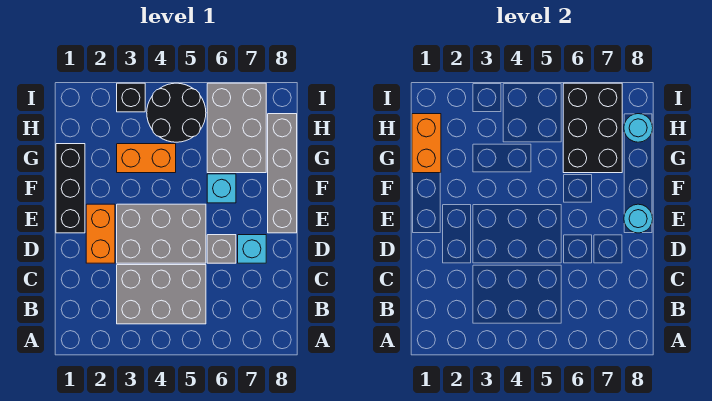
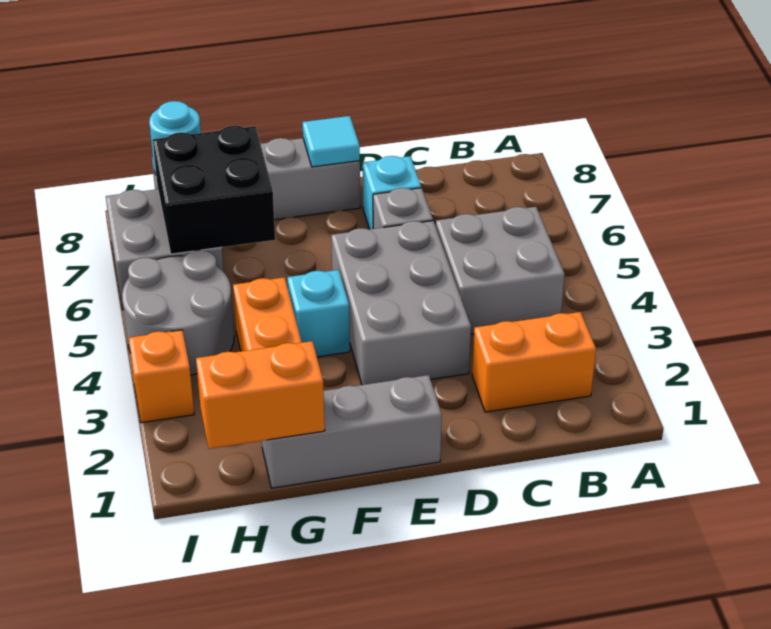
grey brick B3:C5 level 1 -> grey brick B4:C5 level 1
orange brick D2:E2 level 1 -> orange brick B2:C2 level 1
black brick E1:G1 level 1 -> grey brick E1:G1 level 1
cyan round brick E8 level 2 -> cyan tile E8 level 2
cyan brick F6 level 1 -> cyan brick F4 level 1
grey brick G6:I7 level 1 -> grey brick H6:I7 level 1
black brick G6:I7 level 2 -> black brick G6:H7 level 2
black round brick H4:I5 level 1 -> grey round brick H4:I5 level 1
black brick I3 level 1 -> orange brick I3 level 1

